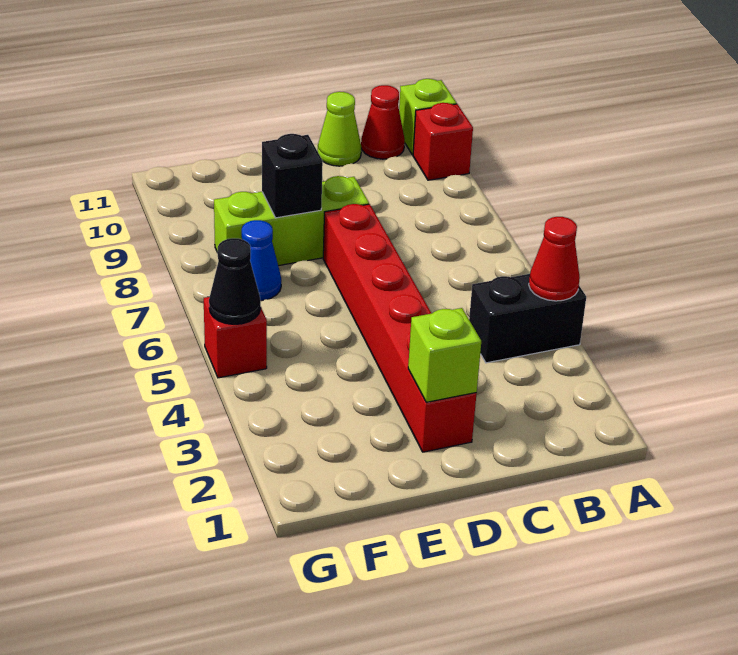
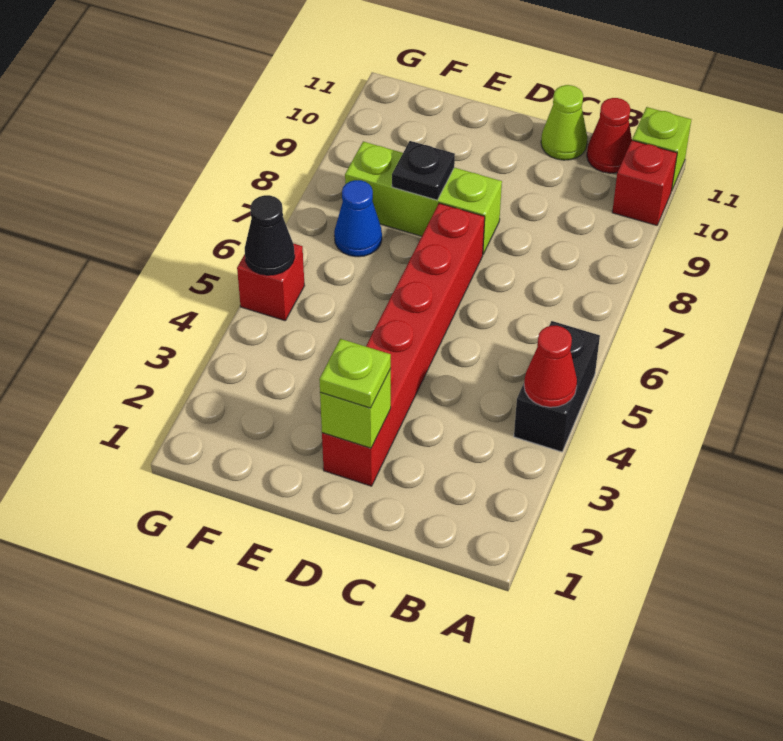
black brick A4:B4 level 1 -> black brick A4:A5 level 1
none -> lime plate D2 level 3
black brick E8 level 2 -> black plate E8 level 2

